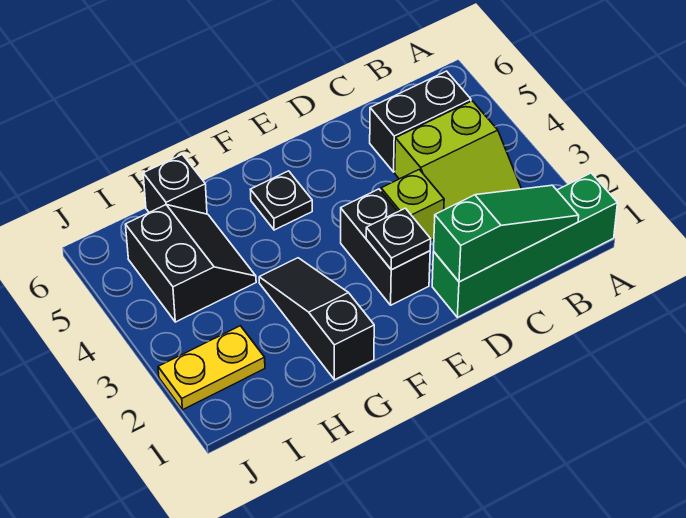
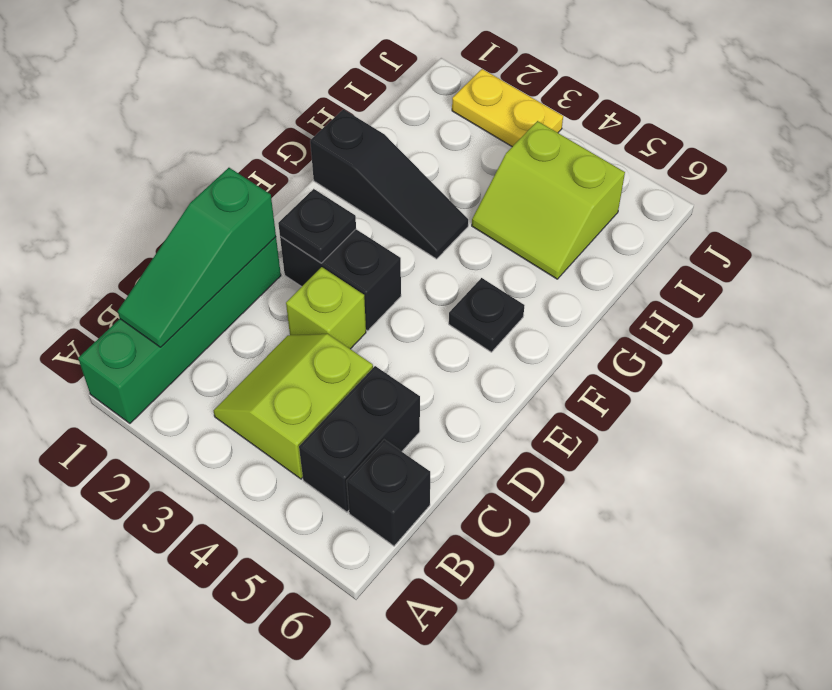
black slope H4:I5 level 1 top I -> lime slope H4:I5 level 1 top I
black brick H6 level 1 -> black brick B6 level 1
yellow plate I2:J2 level 1 -> yellow plate J2:J3 level 1

